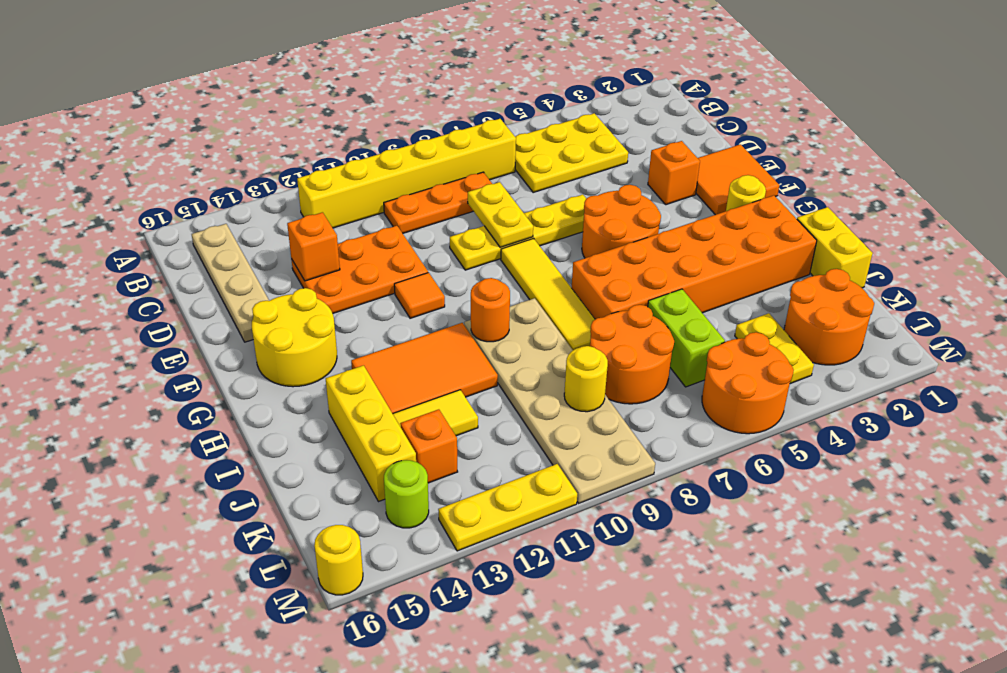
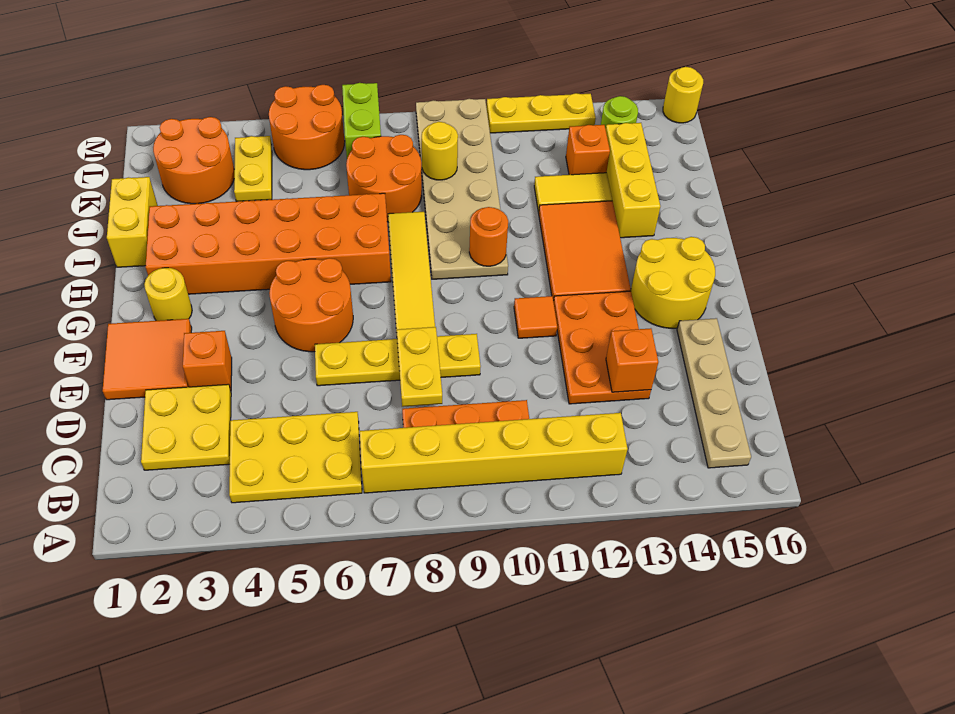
none -> yellow plate C2:D3 level 1
orange plate D11:E13 level 1 -> orange plate D12:F13 level 1
orange tile H11:I13 level 1 -> orange tile G12:I13 level 1
lime brick J6:K6 level 1 -> lime brick L7:M7 level 1

